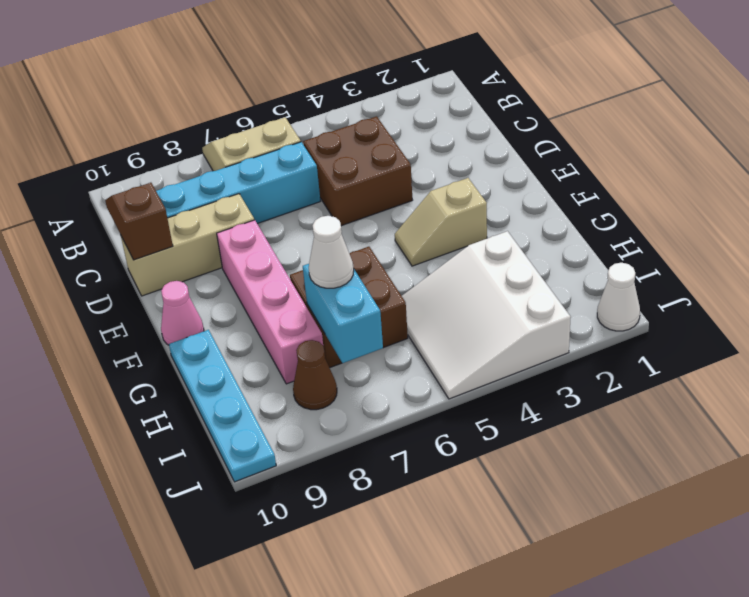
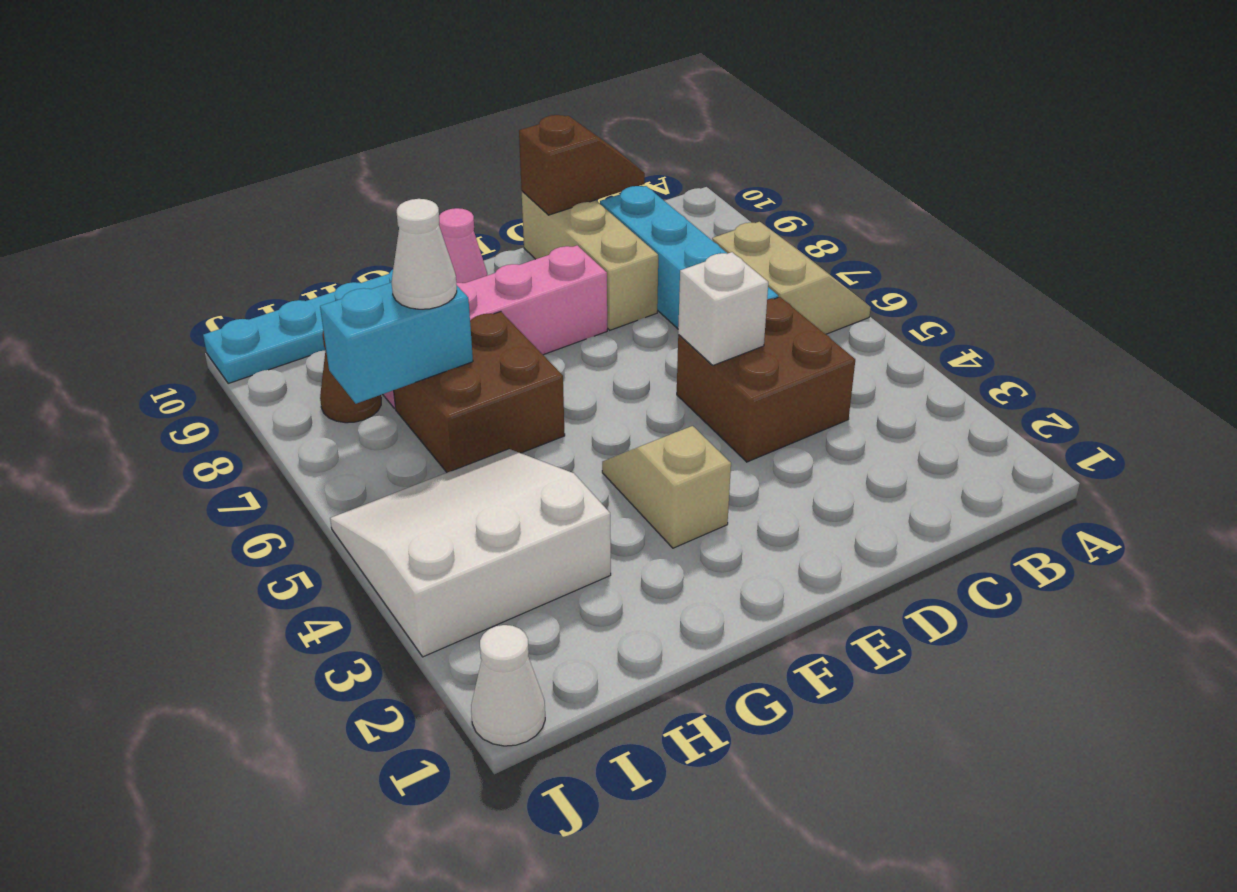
none -> white brick D5 level 2

